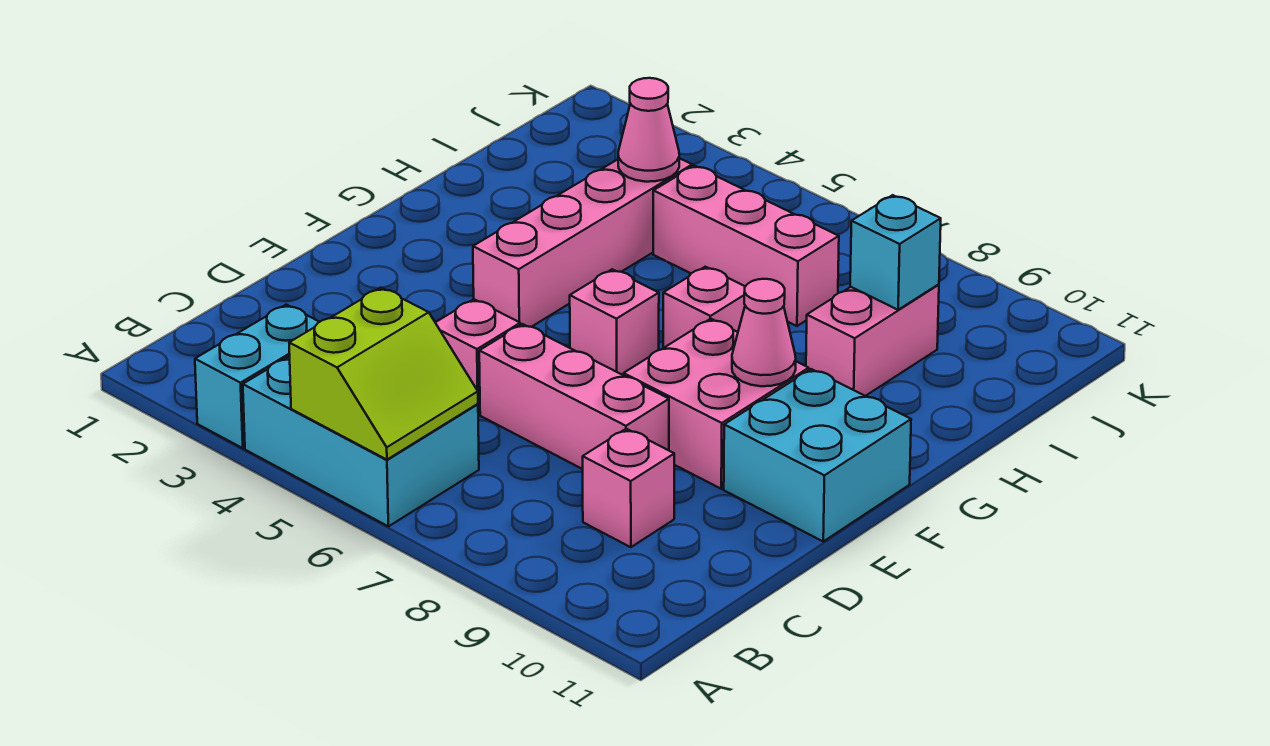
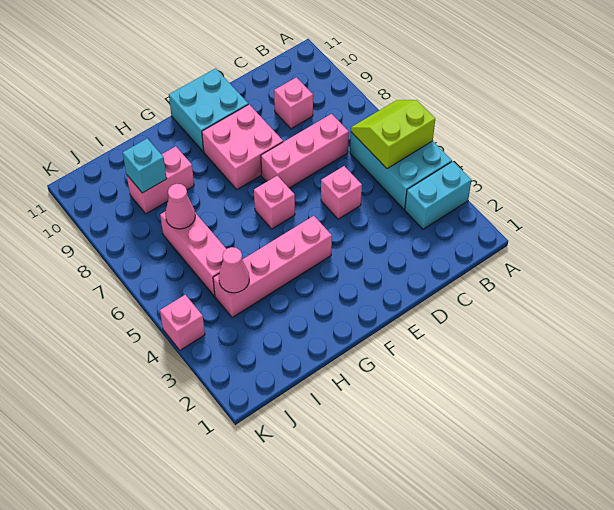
pink brick D6:D8 level 1 -> pink brick C7:E7 level 1
pink cone F9 level 2 -> pink cone I7 level 2
pink brick G7 level 1 -> pink brick K4 level 1

